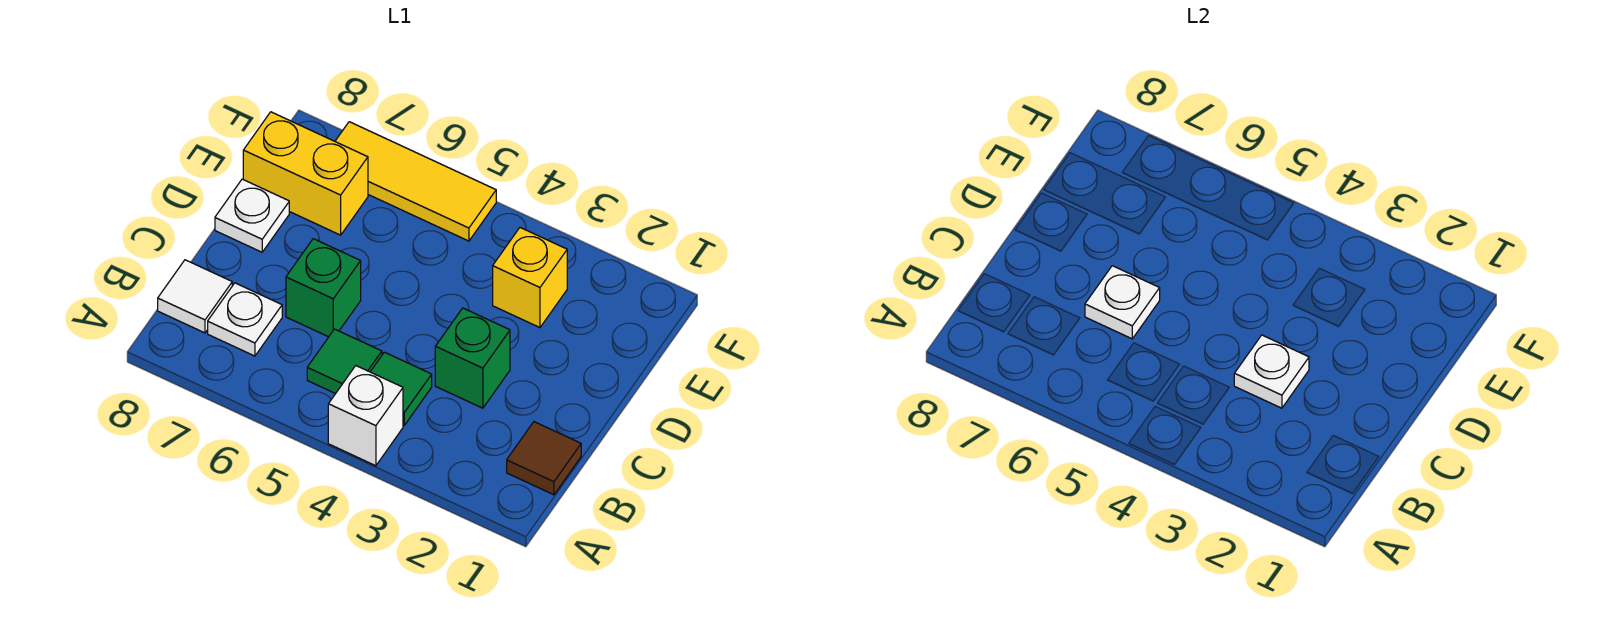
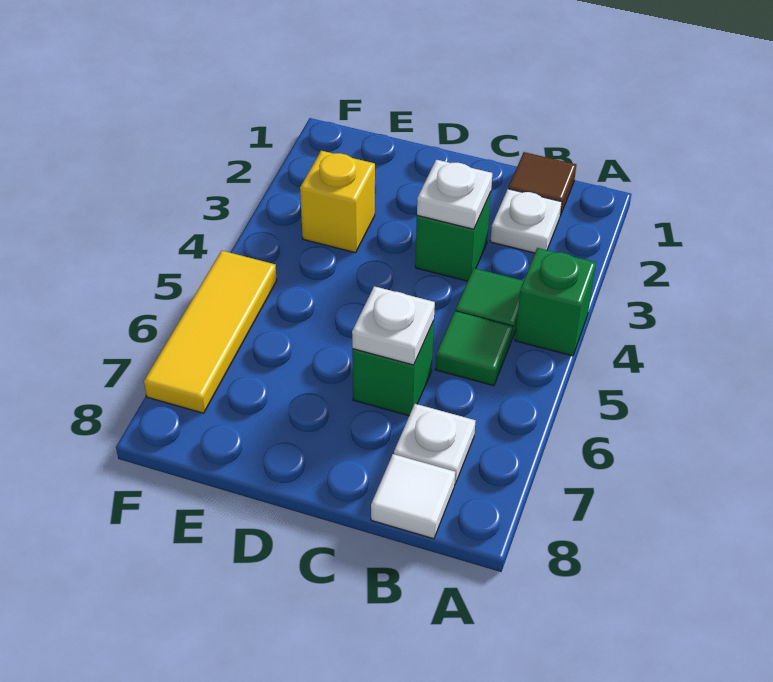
white brick A4 level 1 -> green brick A4 level 1
white plate D8 level 1 -> white plate B2 level 1
yellow brick E7:E8 level 1 -> none

